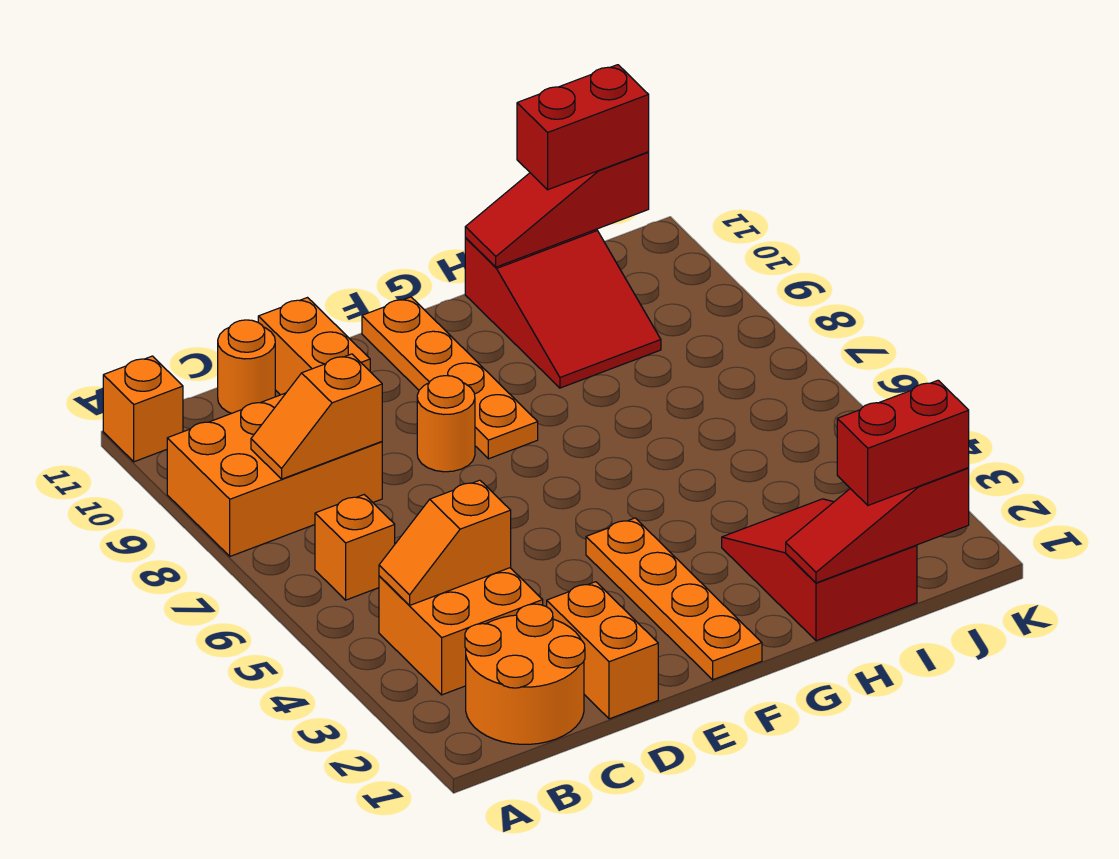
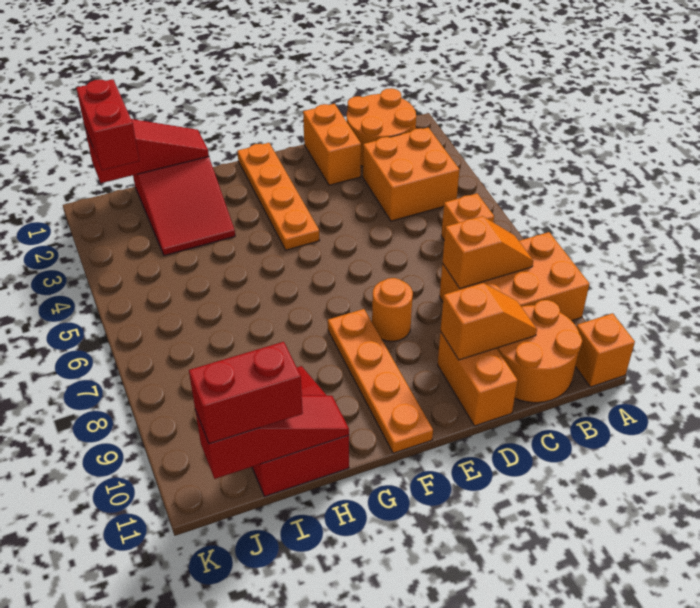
orange slope B4:C4 level 2 top C -> orange slope C10:D10 level 2 top D
orange round brick C11 level 1 -> orange round brick B10:C11 level 1
red brick I1:J1 level 3 -> red brick J1:J2 level 3

